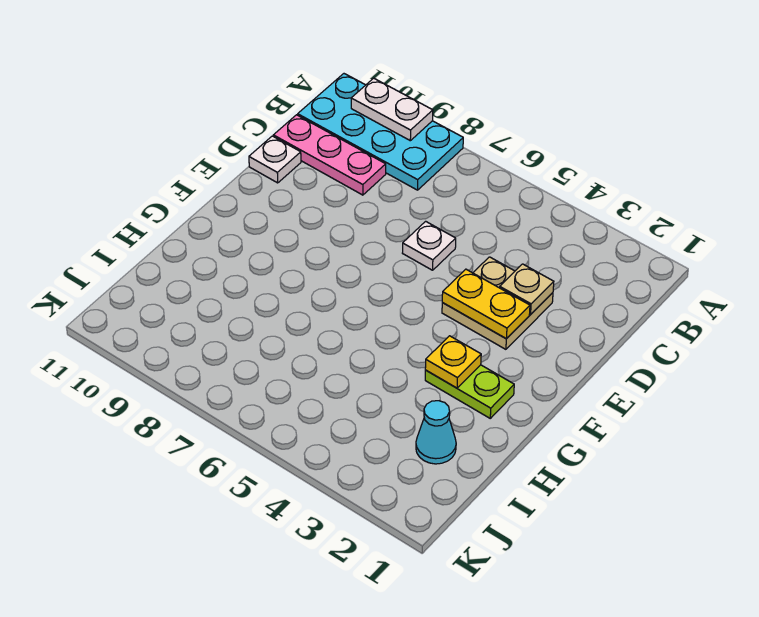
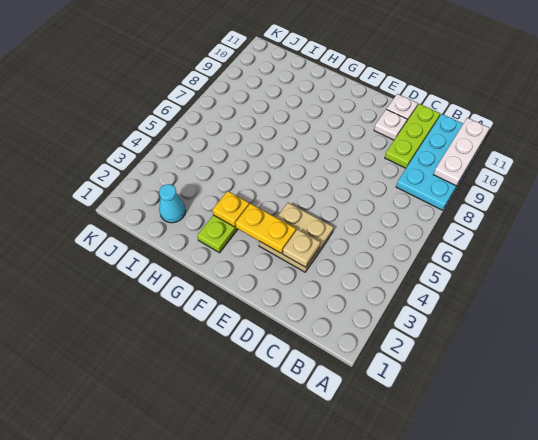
white plate A9:A10 level 2 -> white plate A9:A11 level 2
pink plate C9:C11 level 1 -> lime plate C9:C11 level 1
white plate D6 level 1 -> white plate D10 level 1
yellow plate E3:E4 level 2 -> yellow plate E3:F3 level 2

